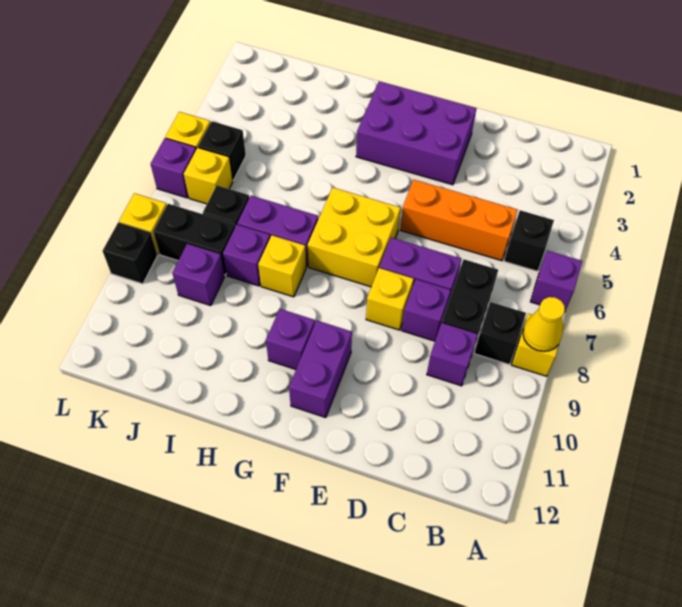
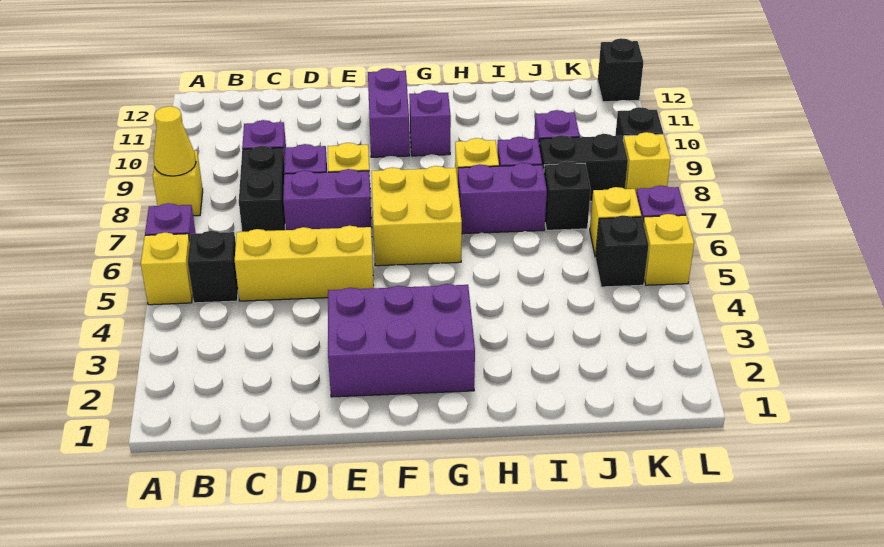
none -> yellow brick A5 level 1
black brick B8 level 1 -> black brick L12 level 1
orange brick C5:E5 level 1 -> yellow brick C5:E5 level 1

